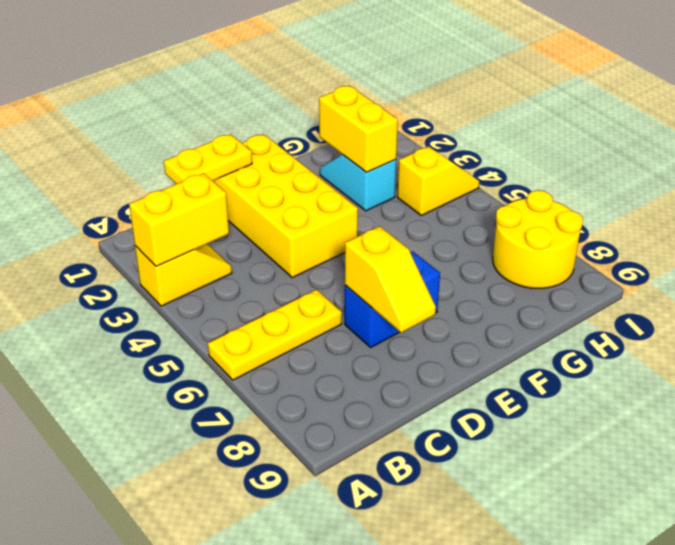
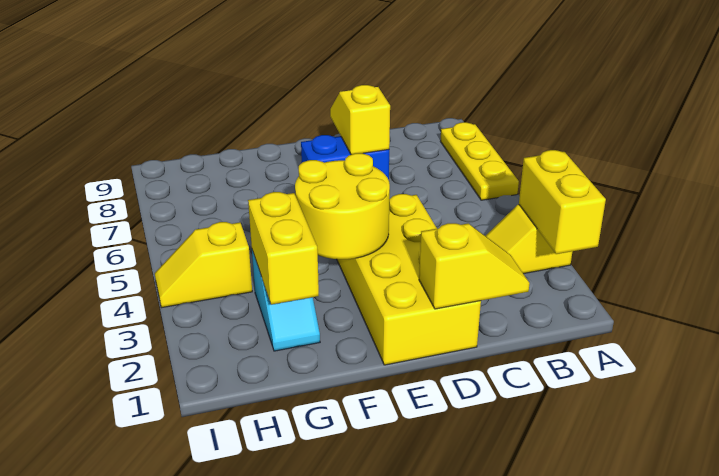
yellow brick A3:B3 level 2 -> yellow brick A2:A3 level 2
yellow plate A6:C6 level 1 -> yellow plate A6:A8 level 1
yellow plate C1:D1 level 2 -> yellow slope C1:D1 level 2 top D
yellow round brick H7:I8 level 1 -> yellow round brick E3:F4 level 2

